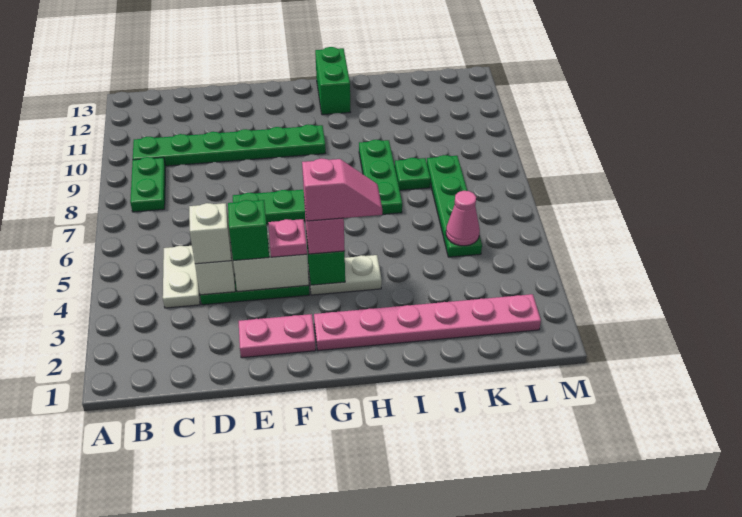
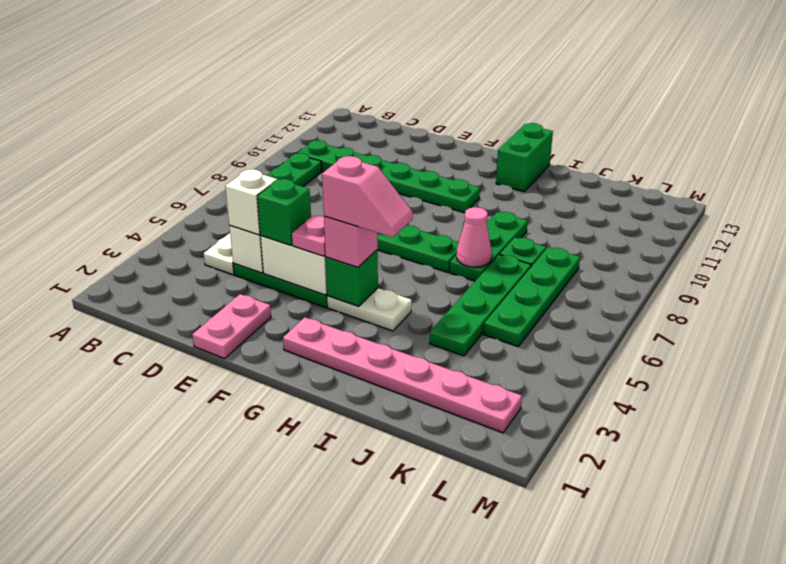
pink plate E2:F2 level 1 -> pink plate E1:E2 level 1
none -> green plate J4:J7 level 1
pink cone K5 level 2 -> pink cone I7 level 2

